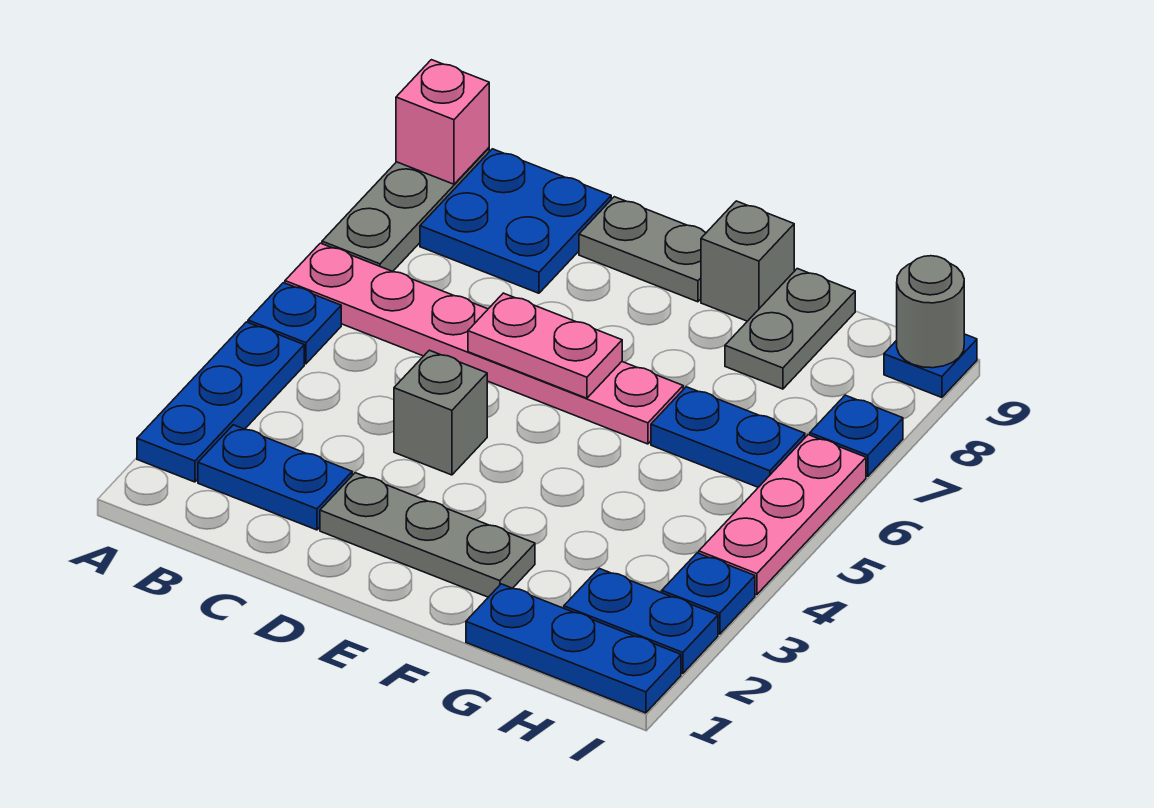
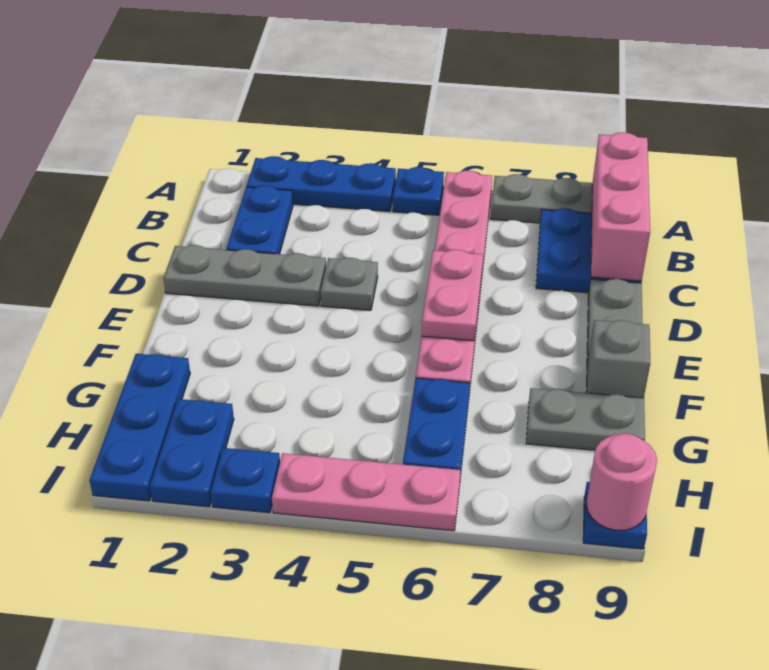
pink brick A9 level 2 -> pink brick A9:C9 level 2
grey plate D2:F2 level 1 -> grey plate D1:D3 level 1
grey brick D4 level 1 -> grey plate D4 level 1
blue plate I7 level 1 -> none
grey round brick I9 level 2 -> pink round brick I9 level 2

